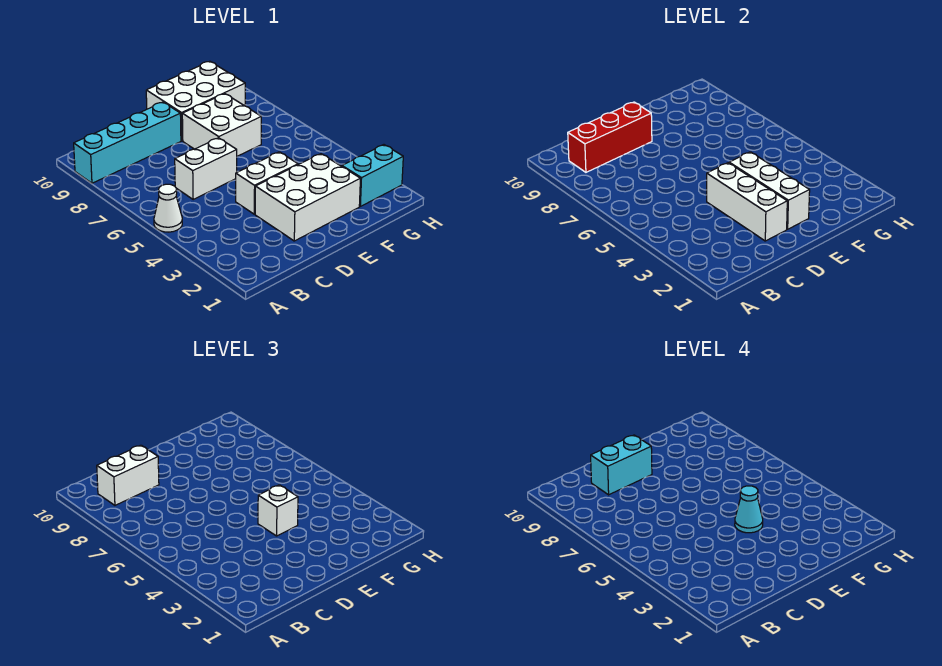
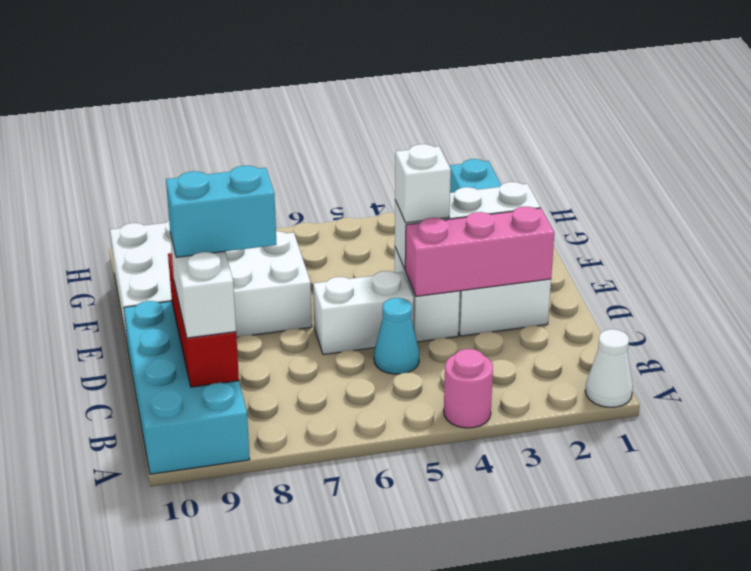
none -> pink round brick A4 level 1
white cone A5 level 1 -> white cone A1 level 1
cyan brick A9:D9 level 1 -> cyan brick A9:D10 level 1
white brick C6:D6 level 1 -> white brick D5:D6 level 1
cyan brick C9:D9 level 4 -> cyan brick C8:C9 level 4
white brick D2:D4 level 2 -> pink brick D2:D4 level 2
cyan cone E4 level 4 -> cyan cone C5 level 1

